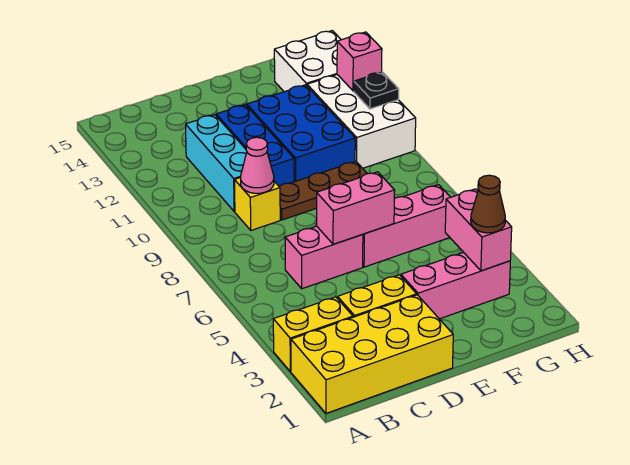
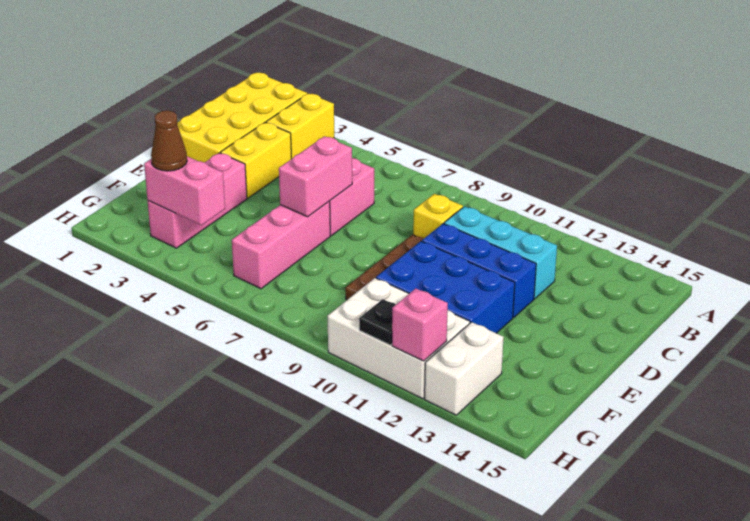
pink cone C9 level 2 -> none
white brick G13:H14 level 1 -> white brick G13:H13 level 1

